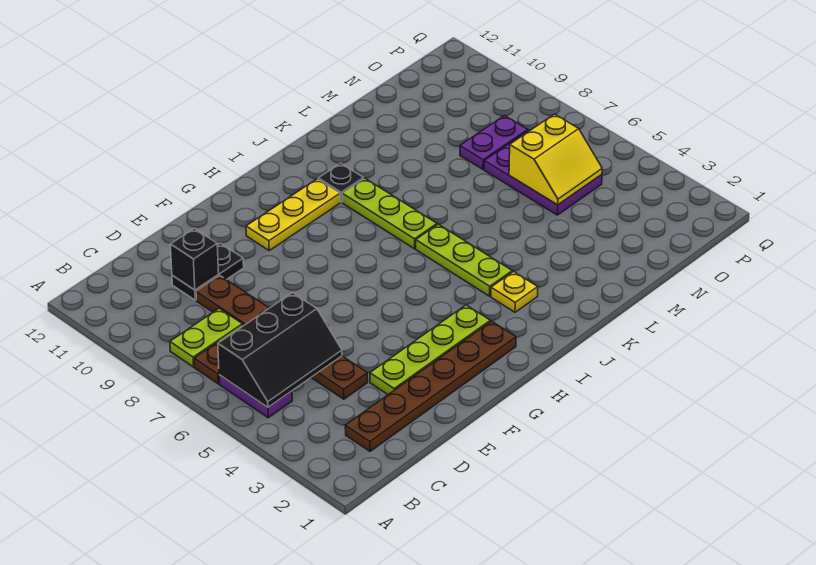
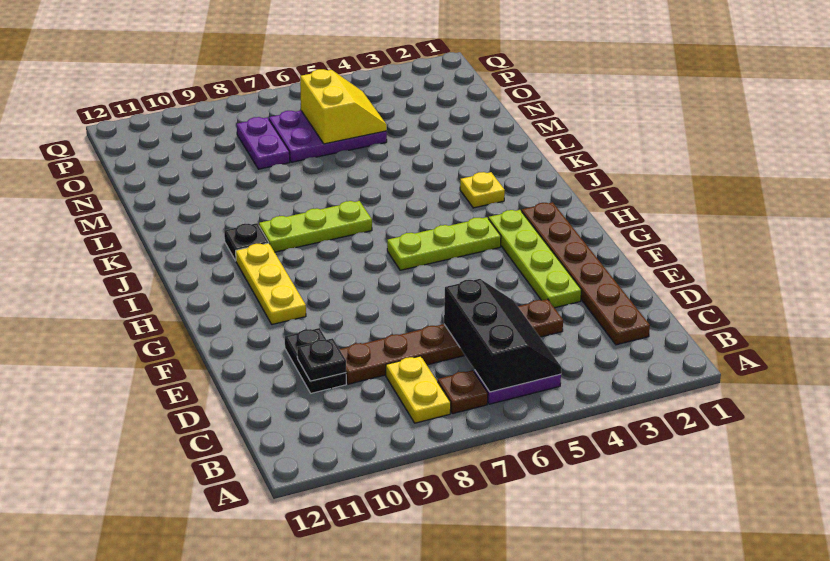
lime plate B8:C8 level 1 -> yellow plate B8:C8 level 1
black brick D10 level 2 -> black plate D10 level 2
lime plate J4:J6 level 1 -> lime plate H4:H6 level 1

